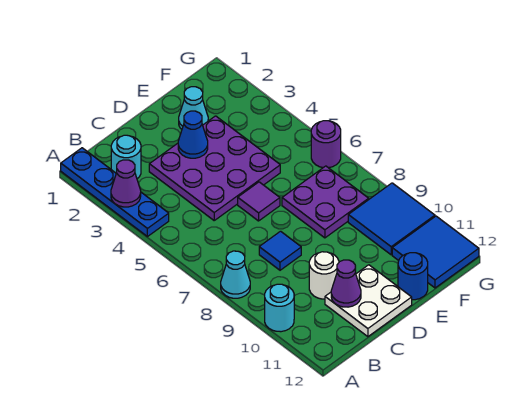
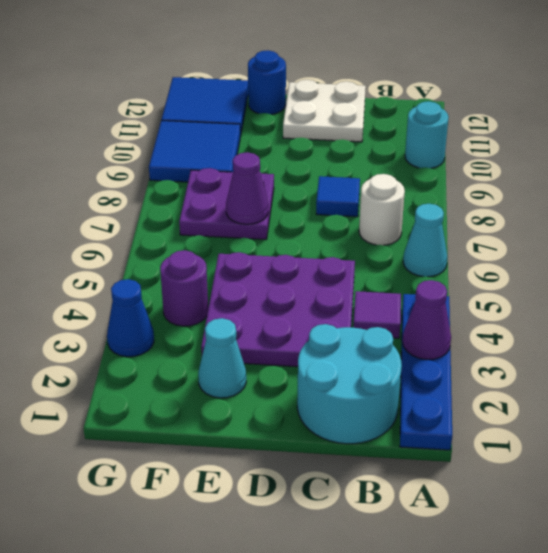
cyan cone A8 level 1 -> cyan cone A6 level 1
cyan round brick B2 level 1 -> cyan round brick B1:C2 level 1
white round brick C10 level 1 -> white round brick B7 level 1
purple cone C11 level 2 -> purple cone E7 level 2
blue cone D3 level 2 -> blue cone G3 level 1
purple tile D6 level 1 -> purple tile B4 level 1
purple round brick G6 level 1 -> purple round brick F4 level 1

